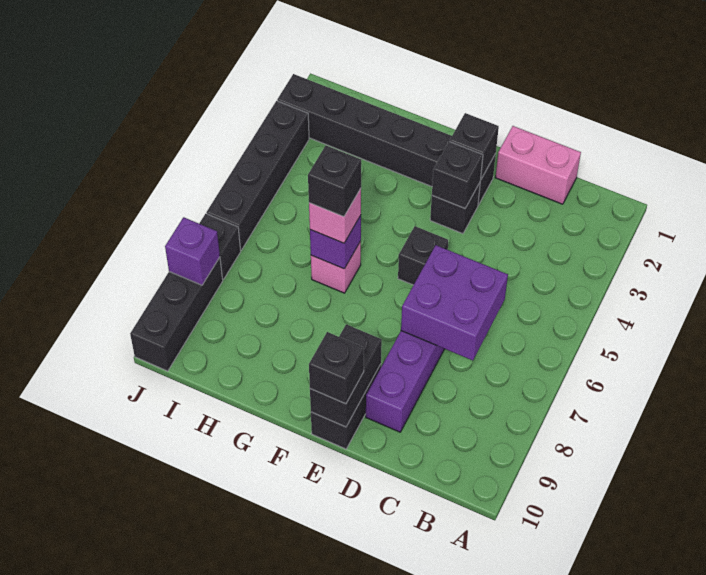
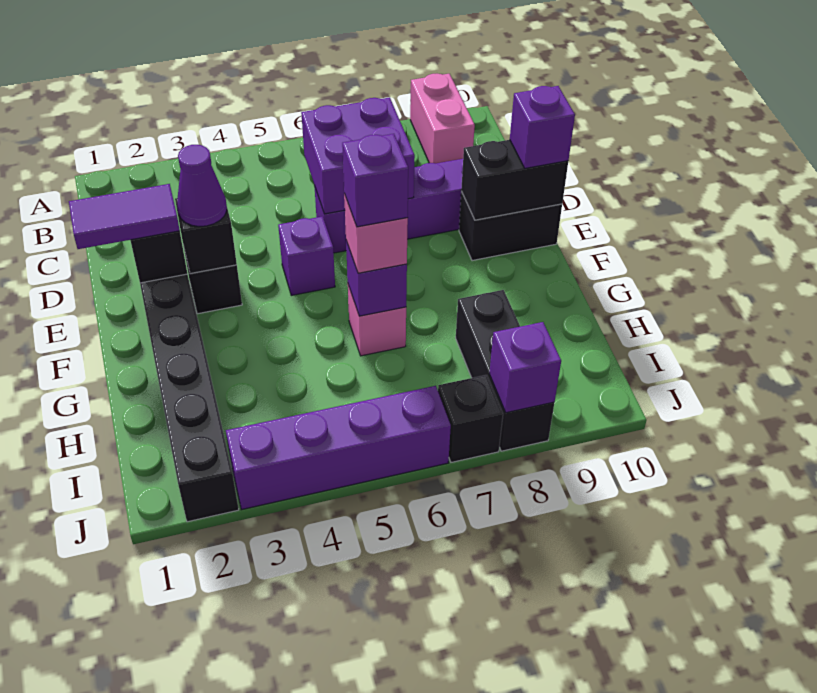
pink brick C1:D1 level 1 -> pink brick A9:B9 level 1
none -> purple tile E1:E2 level 3
none -> purple cone E3 level 3
black brick E5 level 1 -> purple brick E5 level 1
black brick E10 level 3 -> purple brick E10 level 3
black brick G6 level 4 -> purple brick G6 level 4
black brick J3:J6 level 1 -> purple brick J3:J6 level 1
black brick J8:J10 level 1 -> black brick H8:J8 level 1

